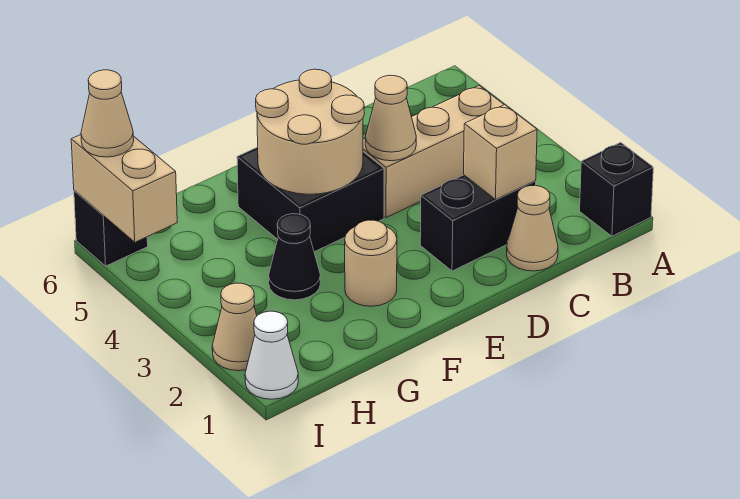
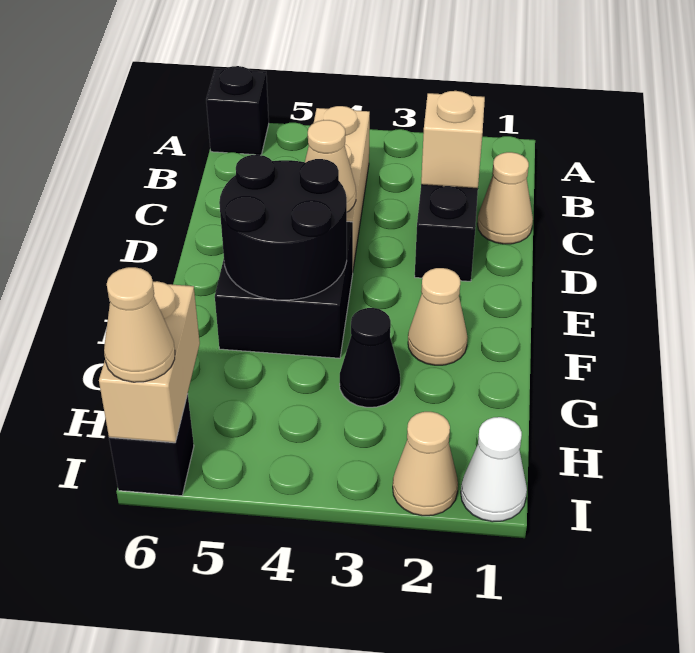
black brick A1 level 1 -> black brick A6 level 1
tan round brick E4:F5 level 2 -> black round brick E4:F5 level 2
tan round brick F2 level 1 -> tan cone F2 level 1
tan brick I5:I6 level 2 -> tan brick H6:I6 level 2

